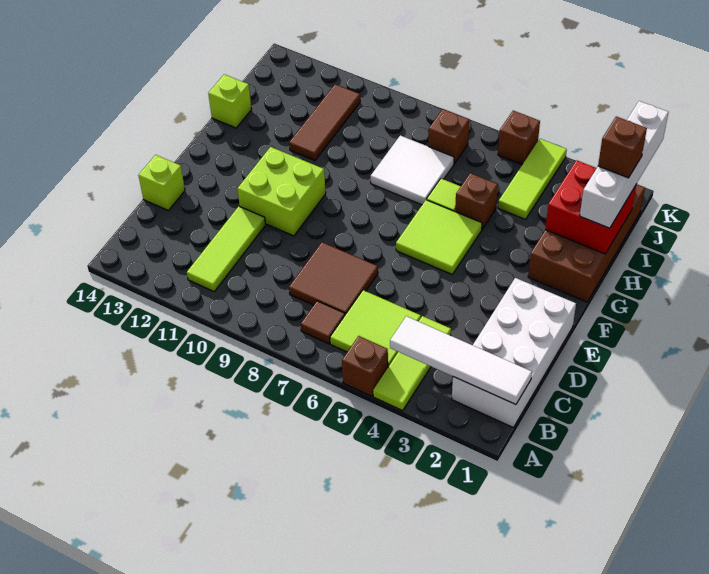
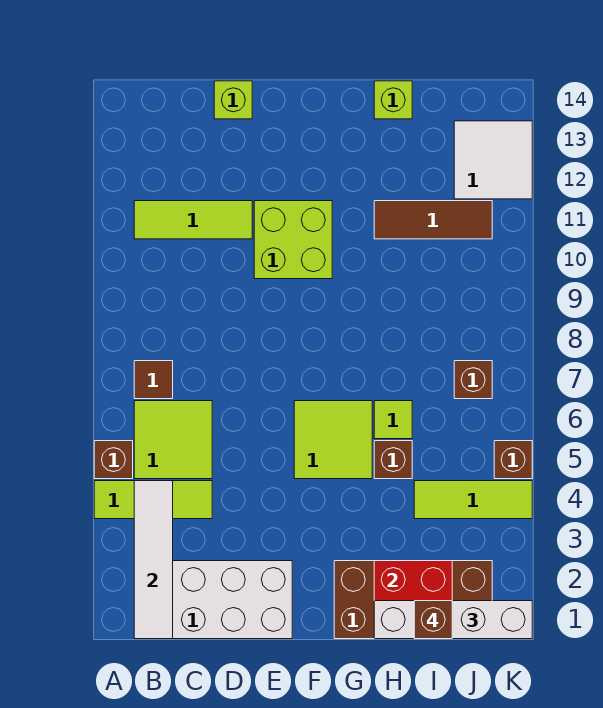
brown tile C7:D8 level 1 -> none
white tile H7:I8 level 1 -> white tile J12:K13 level 1

